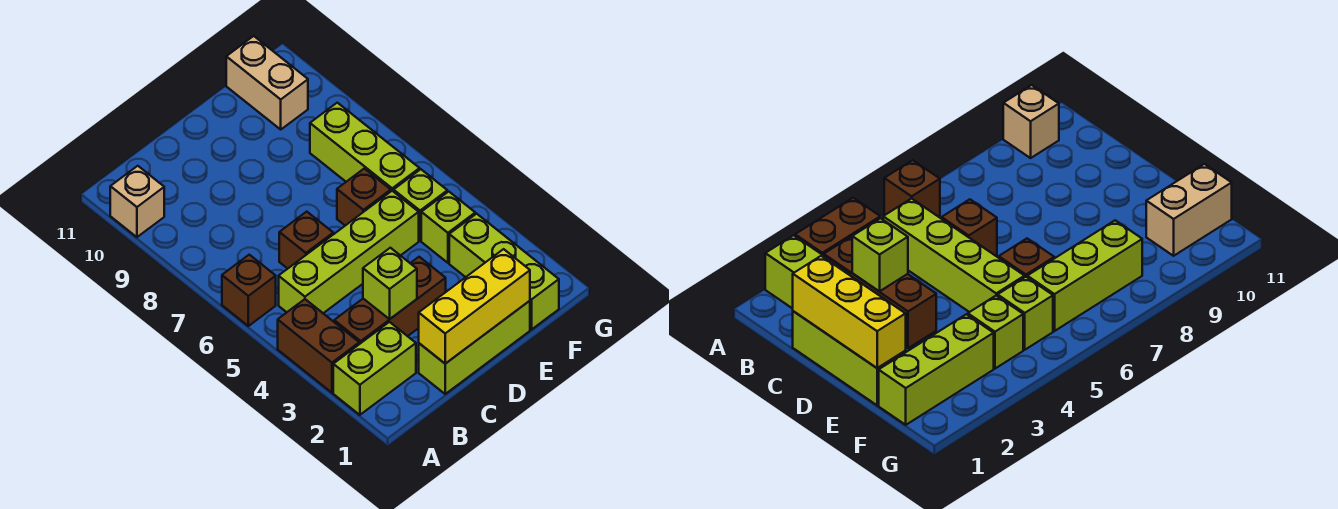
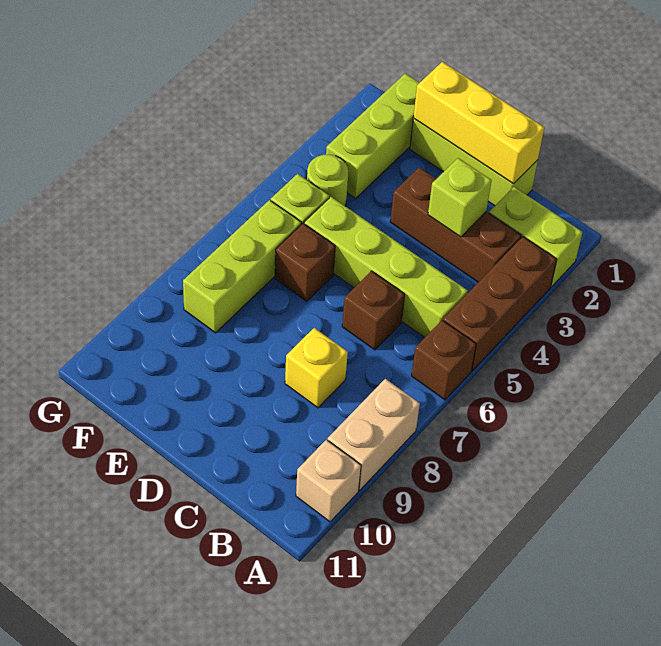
brown brick A3:A4 level 1 -> brown brick A3:A5 level 1
none -> yellow brick C8 level 1
lime brick F4 level 1 -> lime round brick F4 level 1
tan brick F10:F11 level 1 -> tan brick A8:A9 level 1

